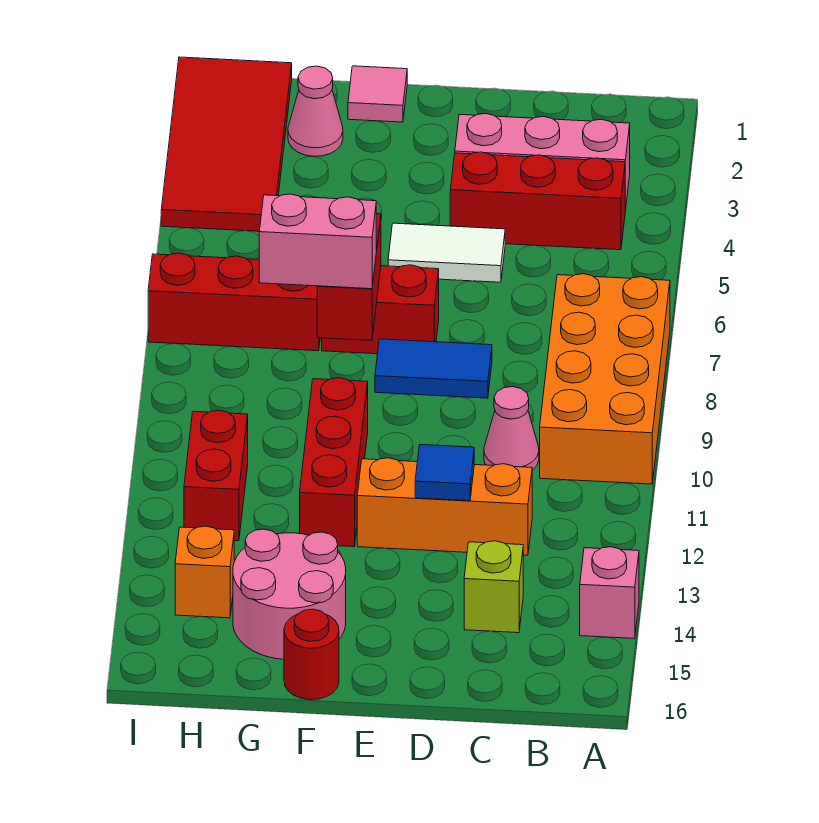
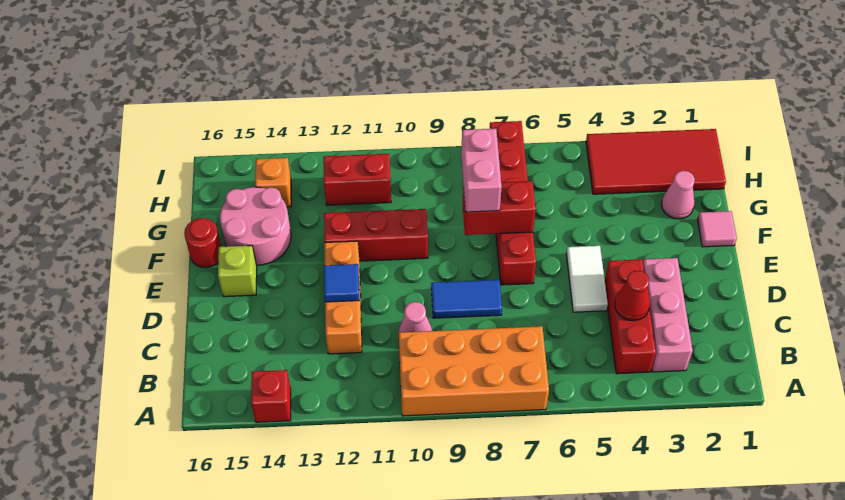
pink brick A14 level 1 -> red brick A14 level 1
none -> red cone C4 level 2
lime brick C14 level 1 -> lime brick E15 level 1
blue tile D8:E8 level 1 -> blue tile D8:D9 level 1

